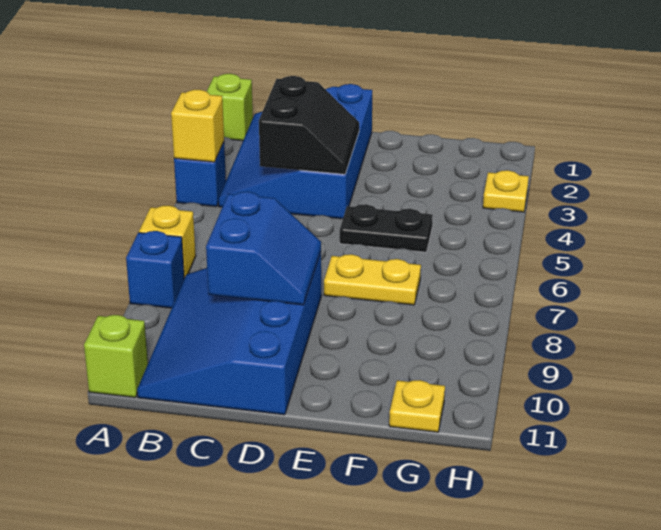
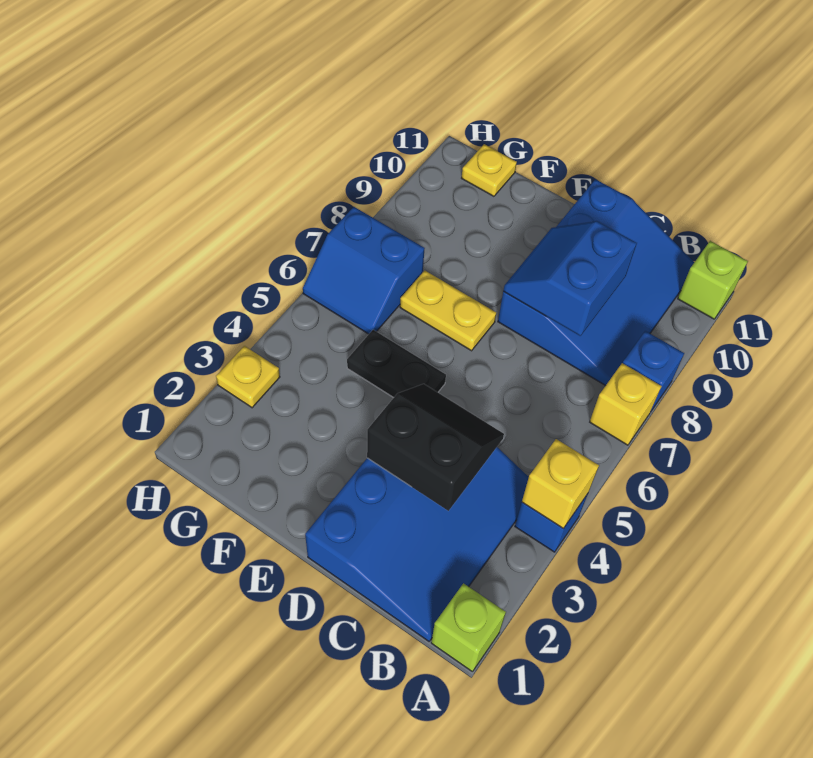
black slope C3:D4 level 2 top C -> black slope C3:D4 level 2 top 3
none -> blue slope G6:H7 level 1 top 7

